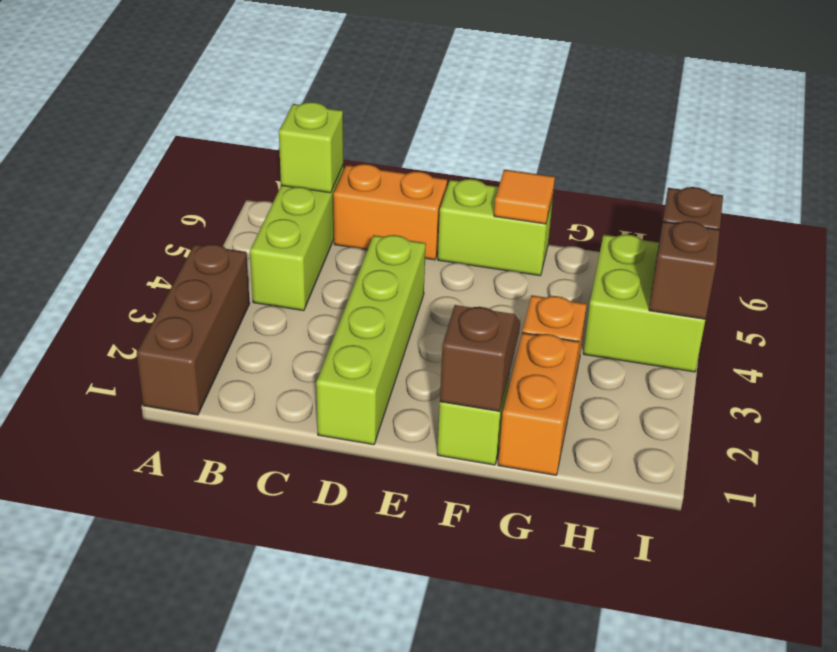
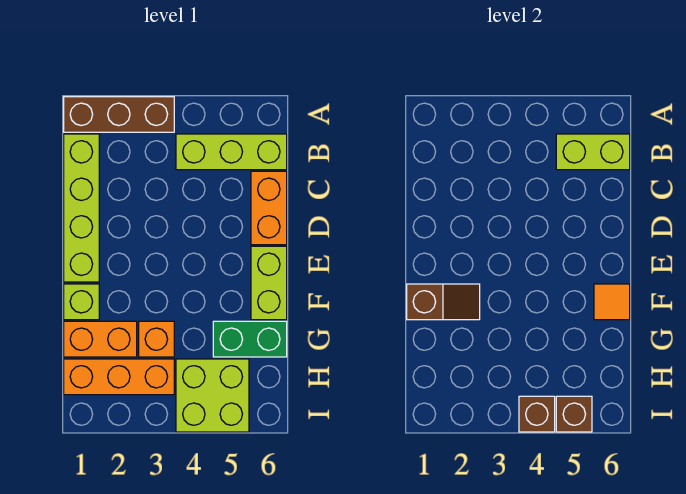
lime brick B6 level 2 -> lime brick B5:B6 level 2
lime brick D1:D4 level 1 -> lime brick B1:E1 level 1
none -> green brick G5:G6 level 1
none -> orange brick H1:H3 level 1

